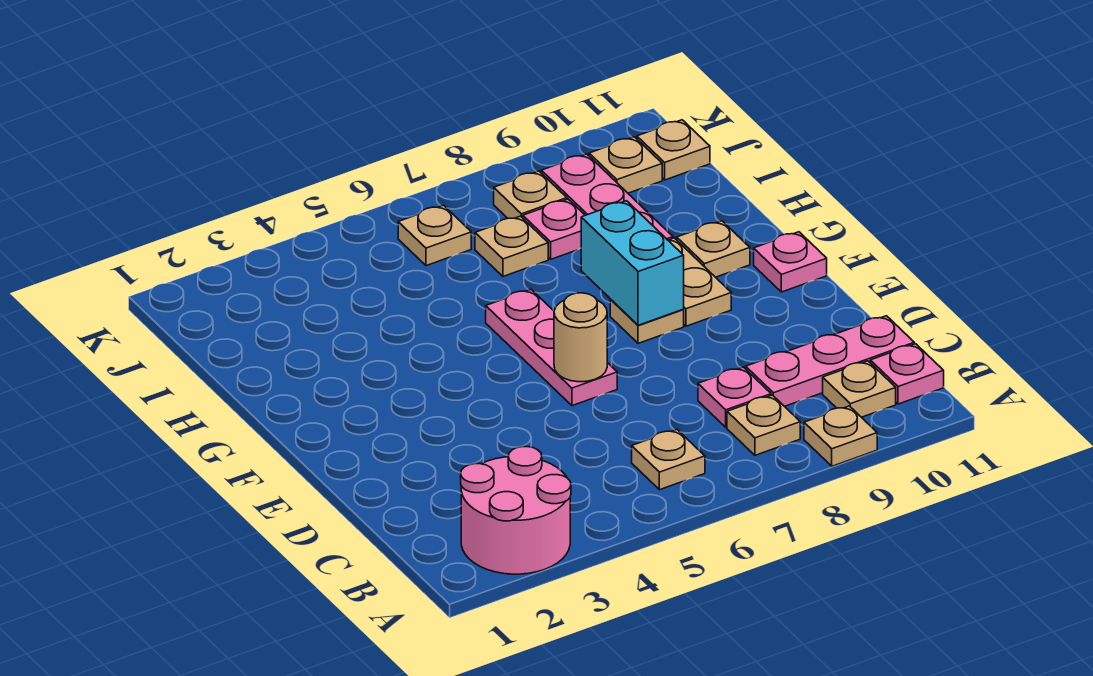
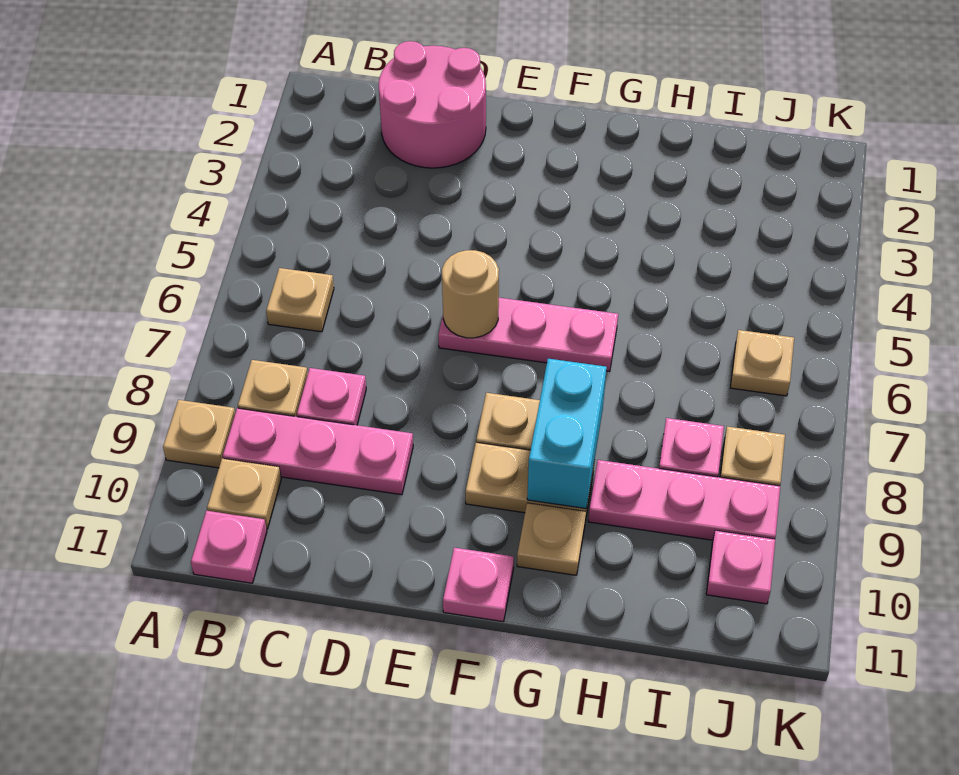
pink round brick A2:B3 level 1 -> pink round brick C1:D2 level 1
pink plate C9:C11 level 1 -> pink plate B9:D9 level 1
cyan brick F8:G8 level 2 -> cyan brick G8:G9 level 2
tan plate I7 level 1 -> none
tan plate J10 level 1 -> pink plate J10 level 1
tan plate J11 level 1 -> none

